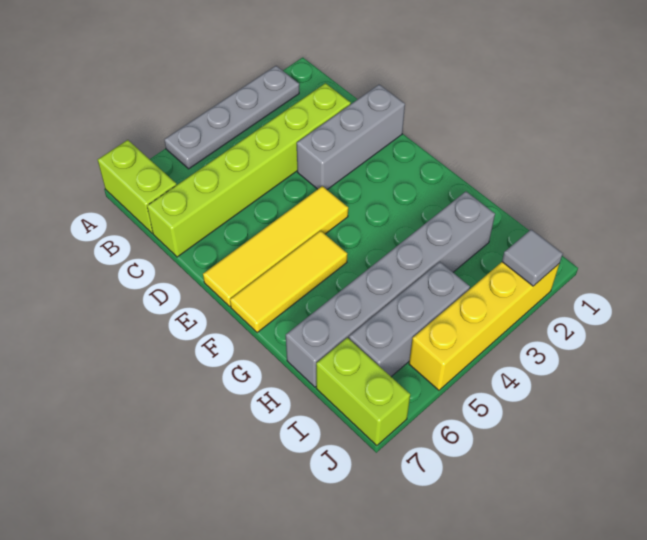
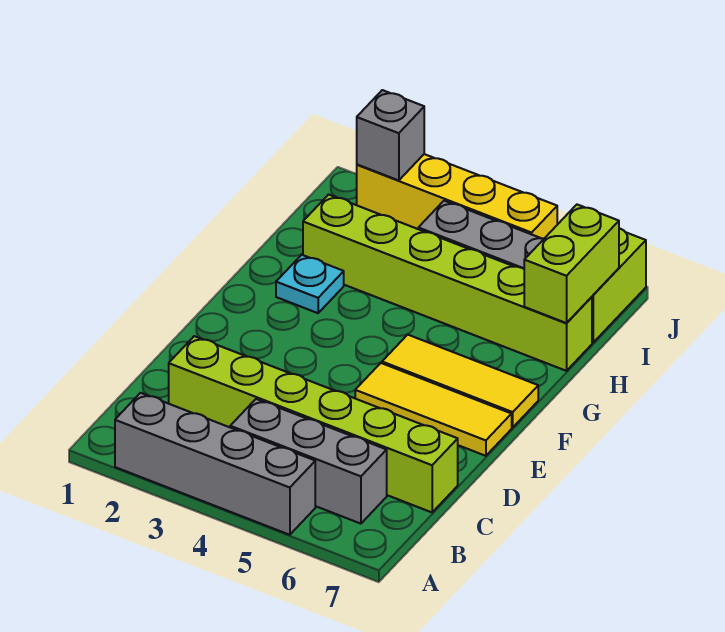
grey plate A2:A5 level 1 -> grey brick A2:A5 level 1
lime brick A7:B7 level 1 -> lime brick H7:I7 level 2
grey brick D1:D3 level 1 -> grey brick B4:B6 level 1
yellow tile E4:E7 level 1 -> yellow tile E5:E7 level 1
none -> cyan plate G2 level 1
grey brick H2:H7 level 1 -> lime brick H2:H7 level 1
grey tile J2 level 2 -> grey brick J2 level 2

